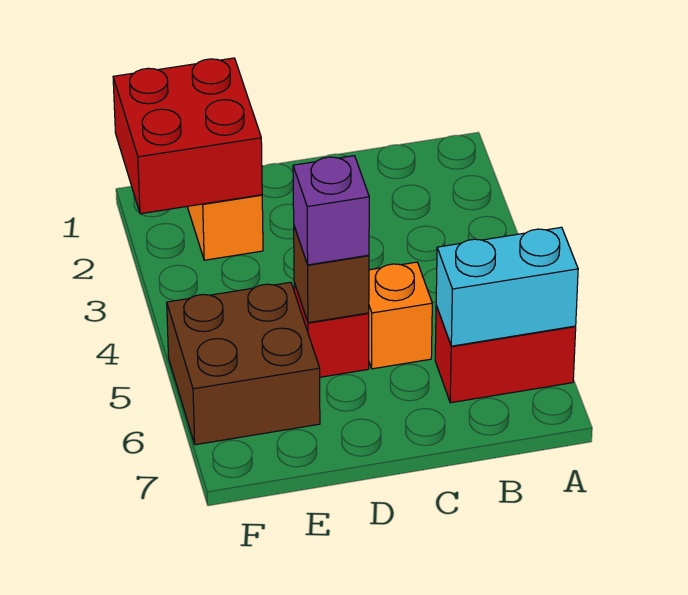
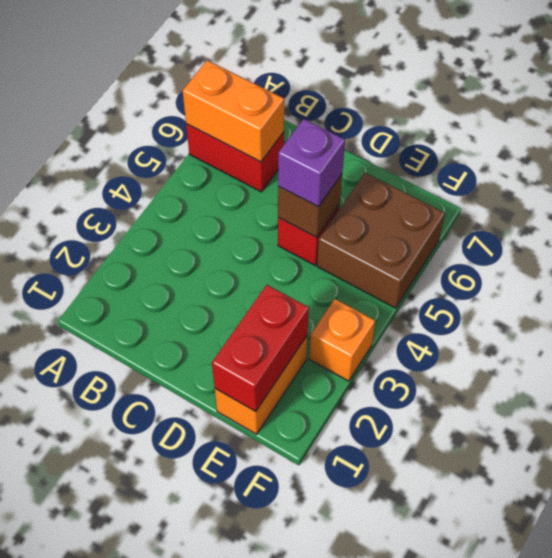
cyan brick A6:B6 level 2 -> orange brick A6:B6 level 2
orange brick C5 level 1 -> orange brick F3 level 1
red brick E1:F2 level 2 -> red brick E1:E2 level 2

